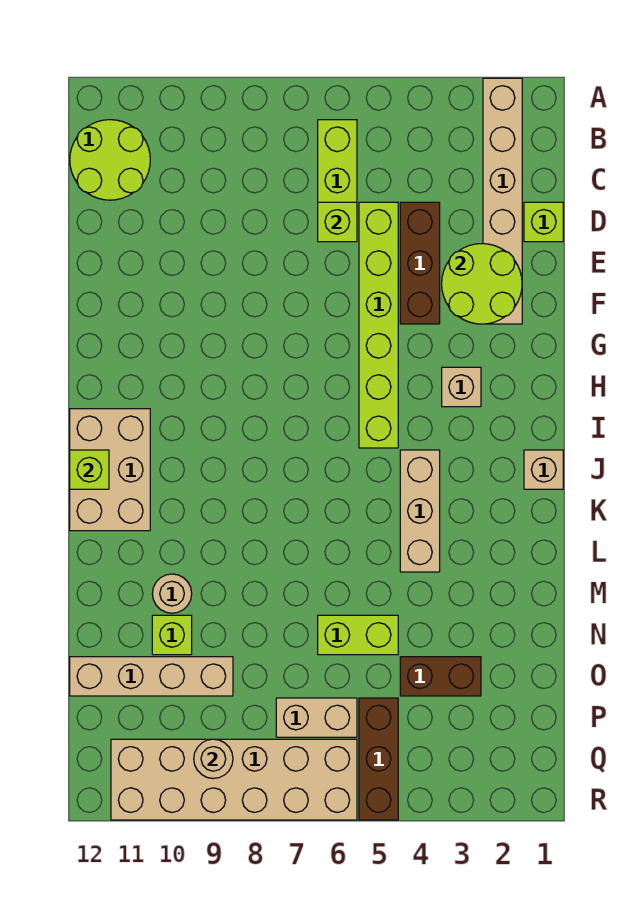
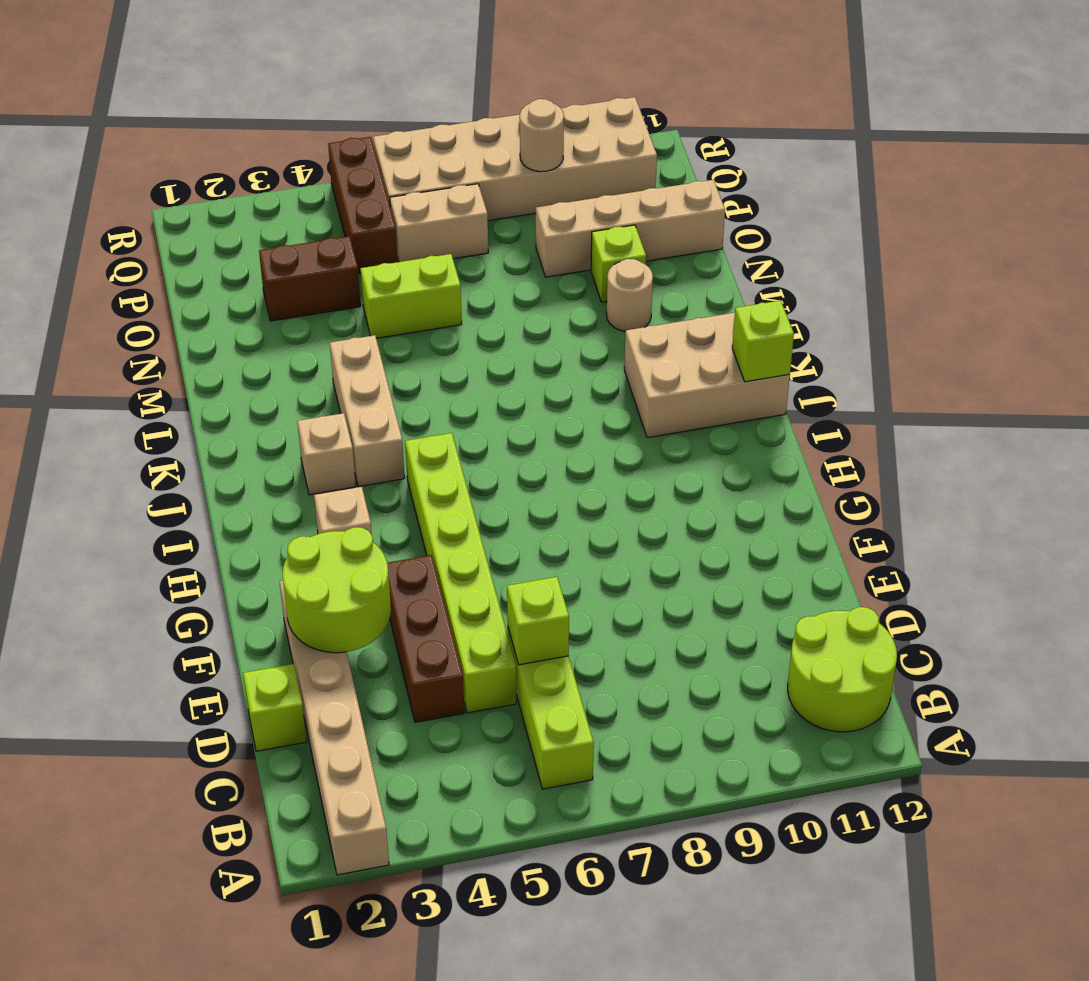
tan brick I11:K12 level 1 -> tan brick J10:K12 level 1
tan brick J1 level 1 -> tan brick J3 level 1

